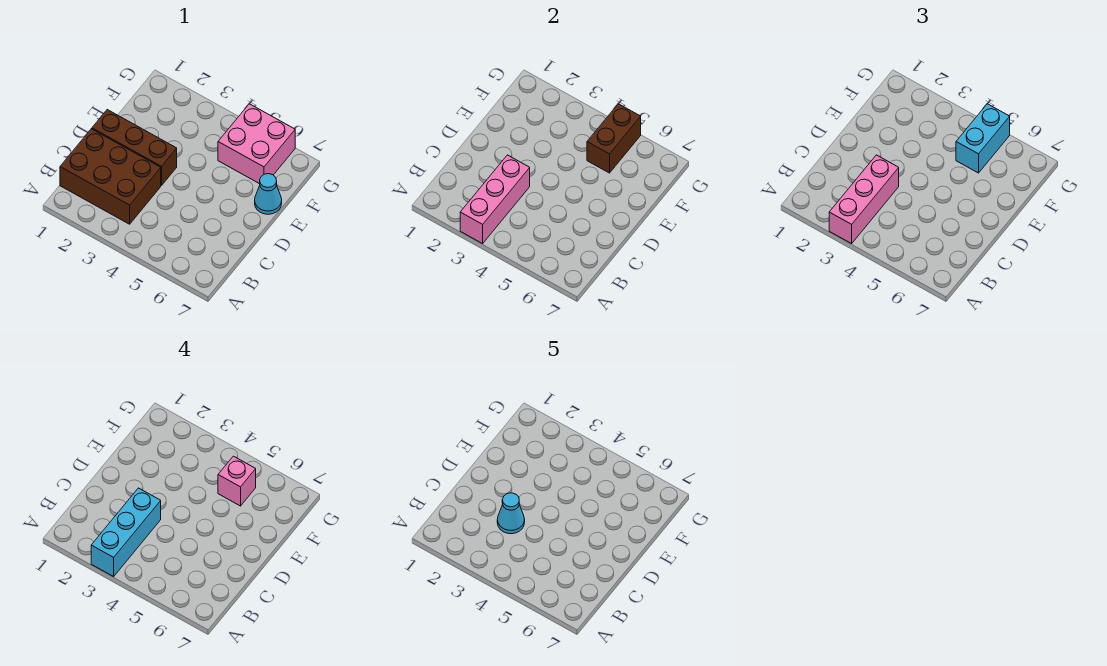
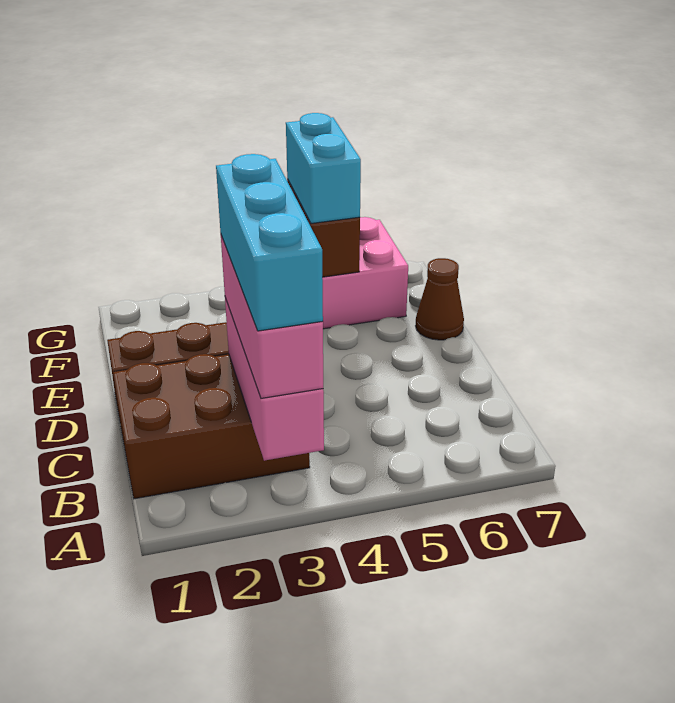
cyan cone C3 level 5 -> none
cyan cone E7 level 1 -> brown cone E7 level 1
pink brick F5 level 4 -> none

